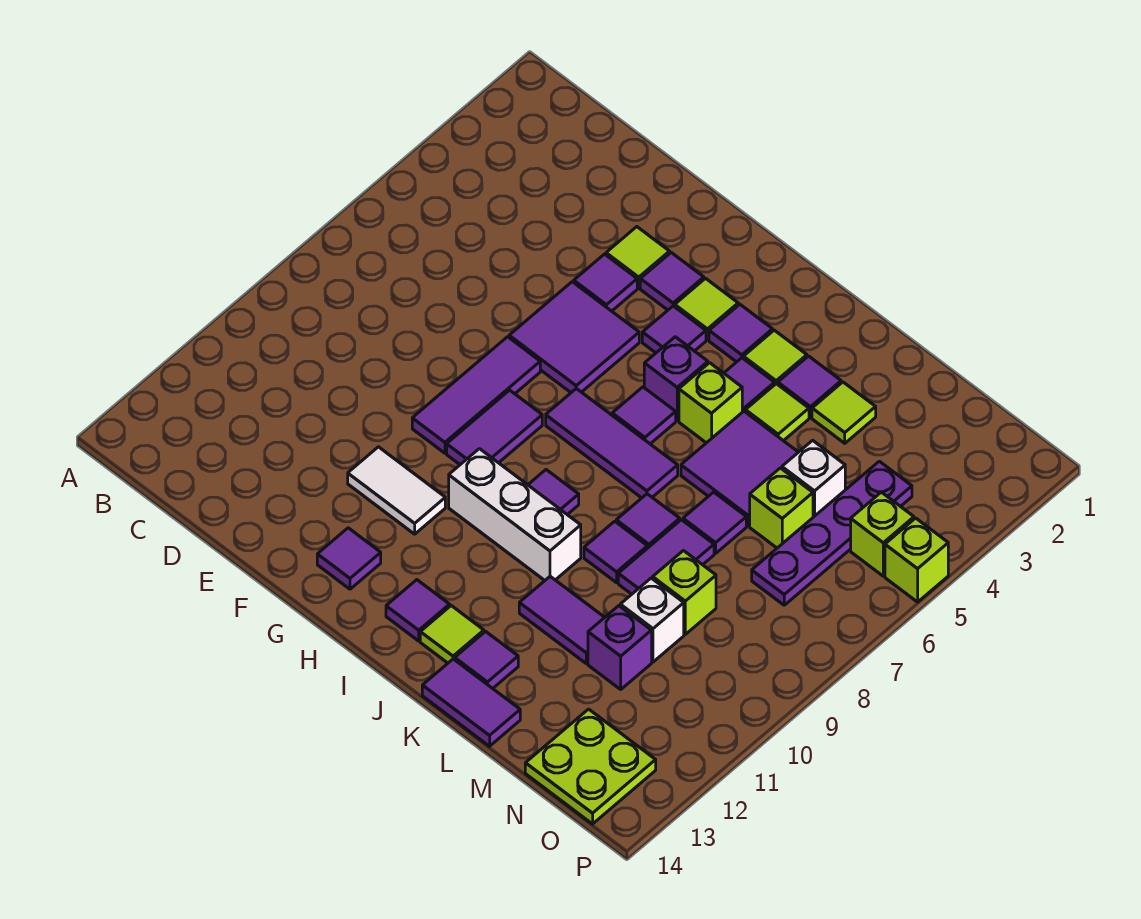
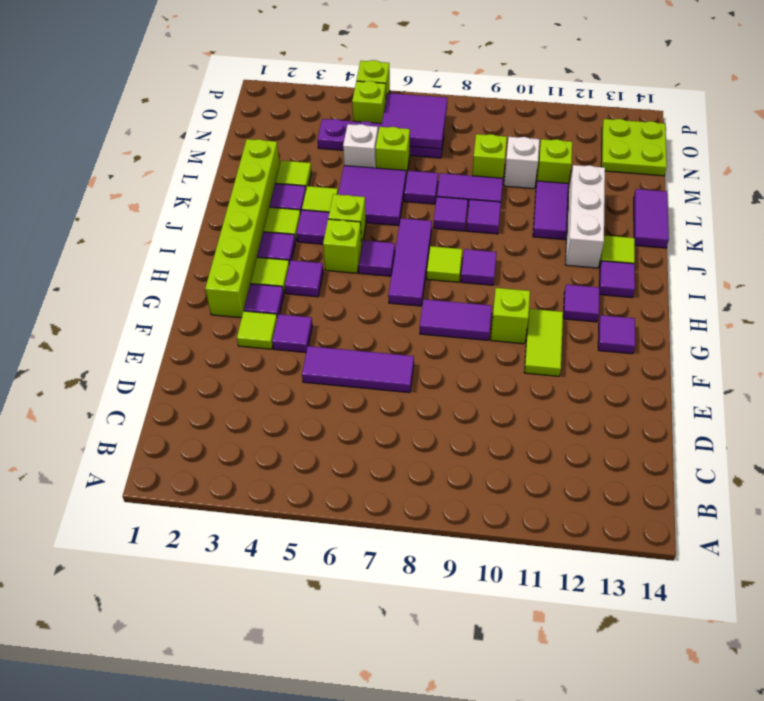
purple tile F5:G6 level 1 -> purple tile N6:O7 level 2
purple tile F7:F9 level 1 -> purple tile E5:E7 level 1
white tile F11:G11 level 1 -> lime tile F11:G11 level 1
none -> lime brick G2:L2 level 1
none -> lime brick G10 level 1
white brick H10:J10 level 1 -> white brick J12:L12 level 1
purple brick I5 level 1 -> lime brick I5 level 1
none -> lime tile I8 level 1
purple tile K13 level 1 -> purple tile H12 level 1
purple brick M11 level 1 -> lime brick M11 level 1

